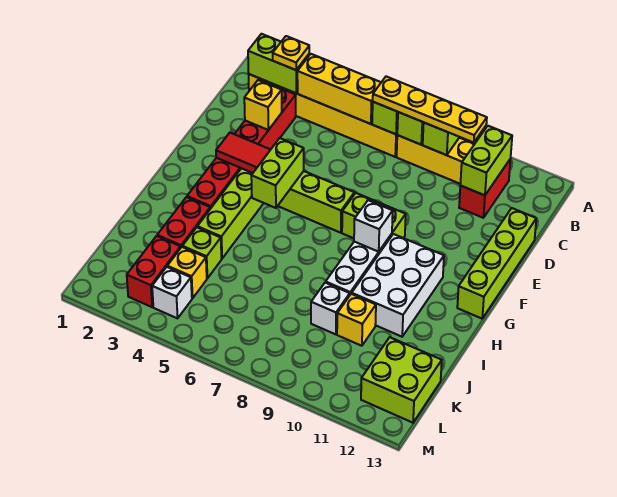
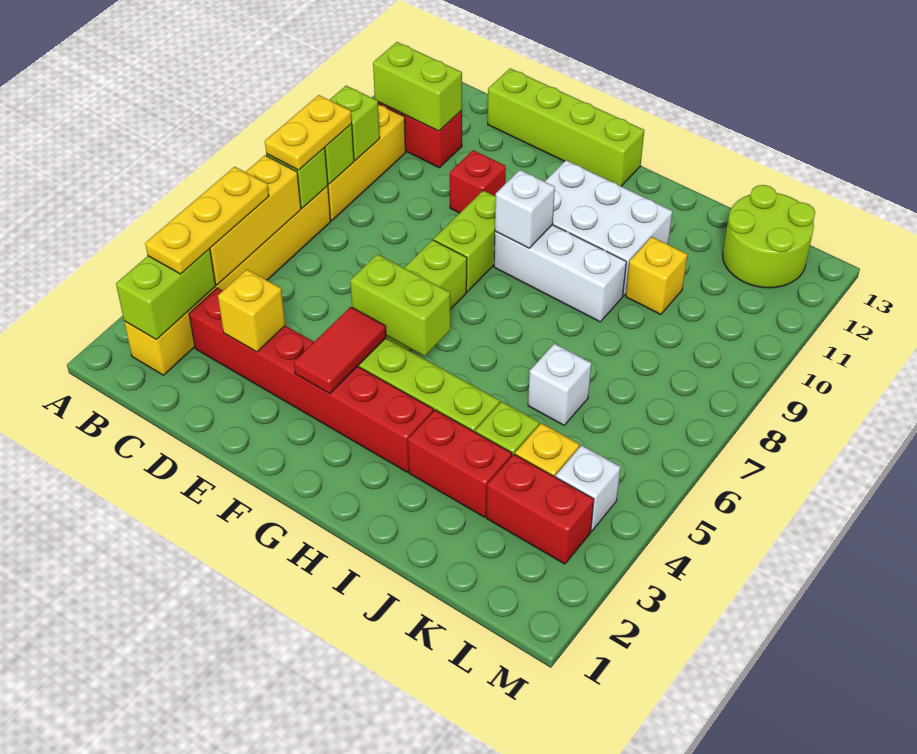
yellow plate B3 level 3 -> yellow plate B3:B5 level 3
yellow plate B7:B10 level 3 -> yellow plate B7:B8 level 3
none -> red brick E10 level 1
white brick J9 level 1 -> white brick J6 level 1
lime brick K12:L13 level 1 -> lime round brick K12:L13 level 1

